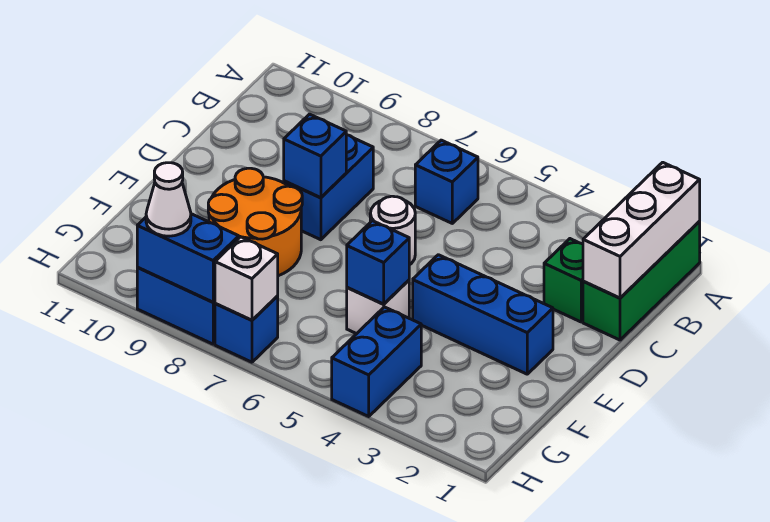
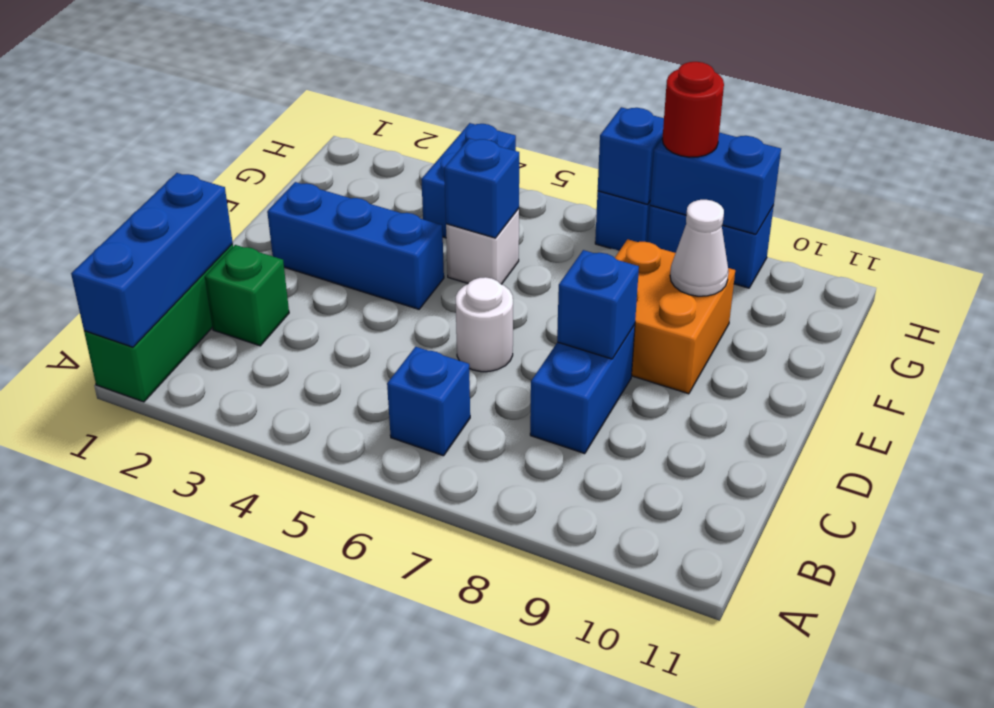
white brick A1:C1 level 2 -> blue brick A1:C1 level 2
orange round brick E8:F9 level 1 -> orange brick E8:F9 level 1
white brick H7 level 2 -> blue brick H7 level 2
none -> red round brick H8 level 3
white cone H9 level 3 -> white cone F9 level 2

